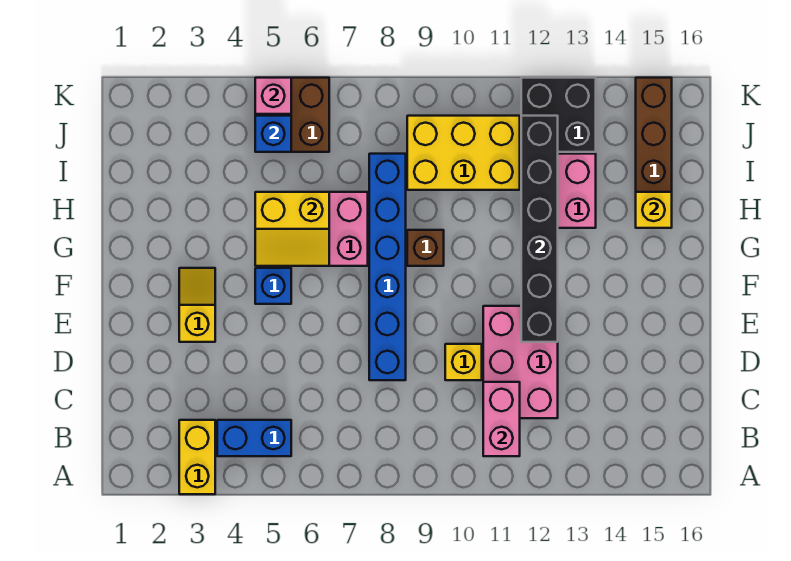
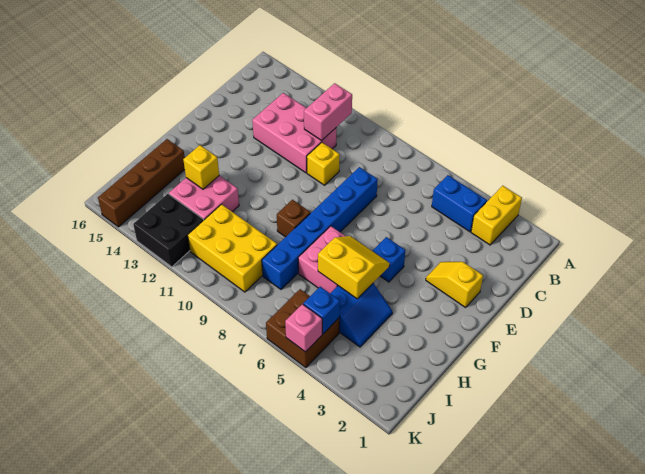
pink brick C11:E12 level 1 -> pink brick C11:D13 level 1
yellow slope E3:F3 level 1 top E -> yellow slope E2:E3 level 1 top 2
black brick E12:J12 level 2 -> none
none -> blue slope H4:I5 level 1 top 5
yellow brick H15 level 2 -> yellow brick H13 level 2

